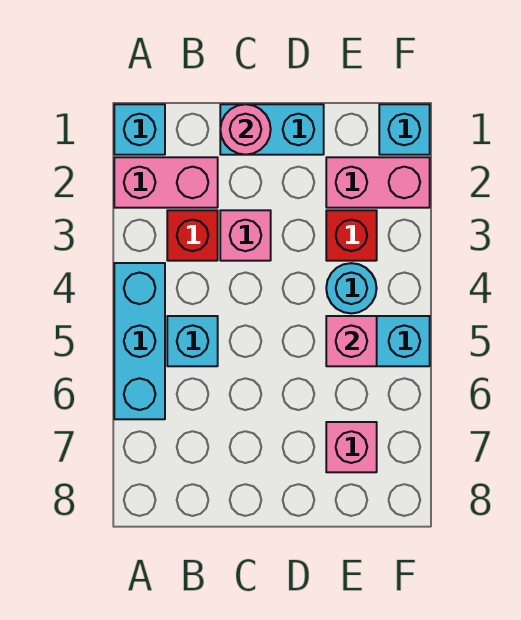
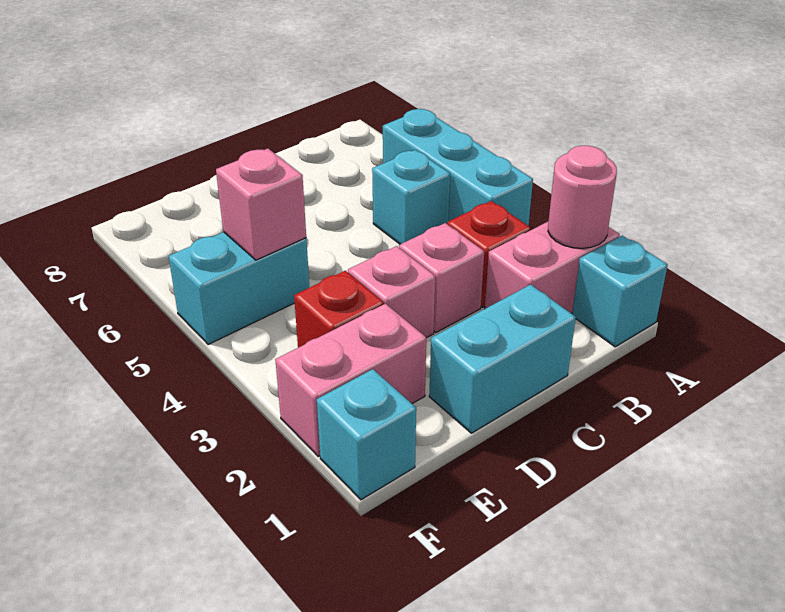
pink round brick C1 level 2 -> pink round brick A2 level 2
cyan round brick E4 level 1 -> none
pink brick E7 level 1 -> pink brick D3 level 1

